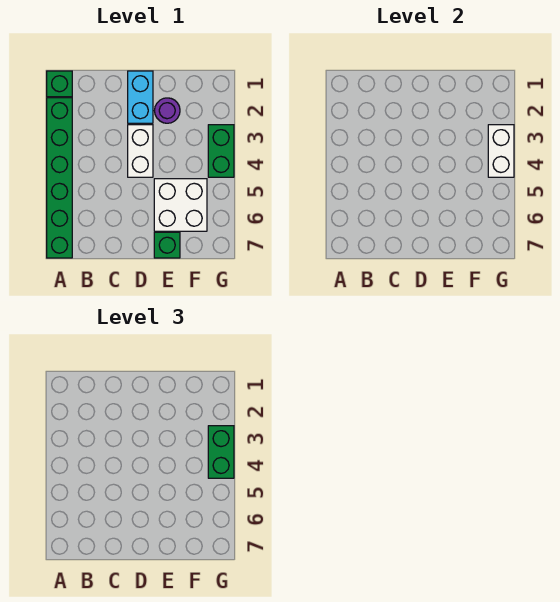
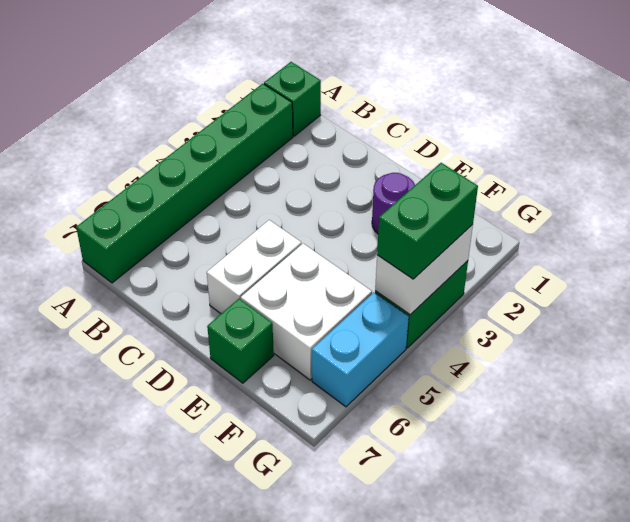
cyan brick D1:D2 level 1 -> cyan brick G5:G6 level 1
white brick D3:D4 level 1 -> white brick D5:D6 level 1

